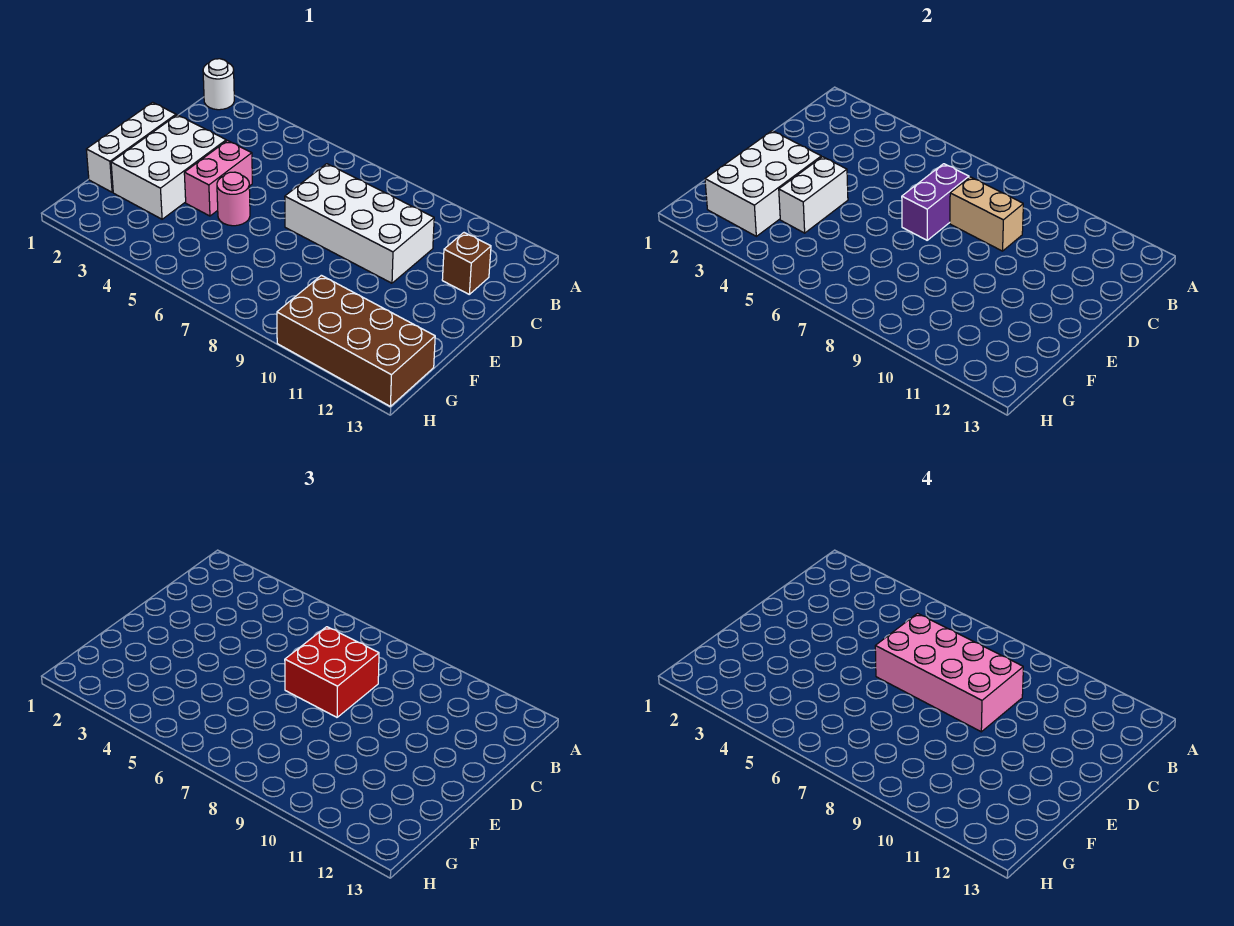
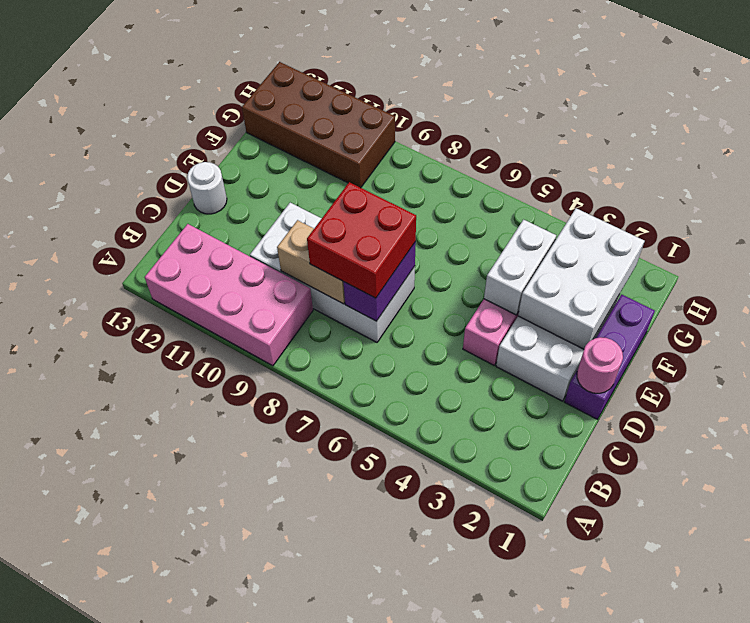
white round brick A1 level 1 -> white round brick D13 level 1
pink brick C6:D9 level 4 -> pink brick A9:B12 level 1
brown brick C12 level 1 -> none
white brick D1:F1 level 1 -> purple brick D1:F1 level 1
pink round brick E5 level 1 -> pink round brick D1 level 2

